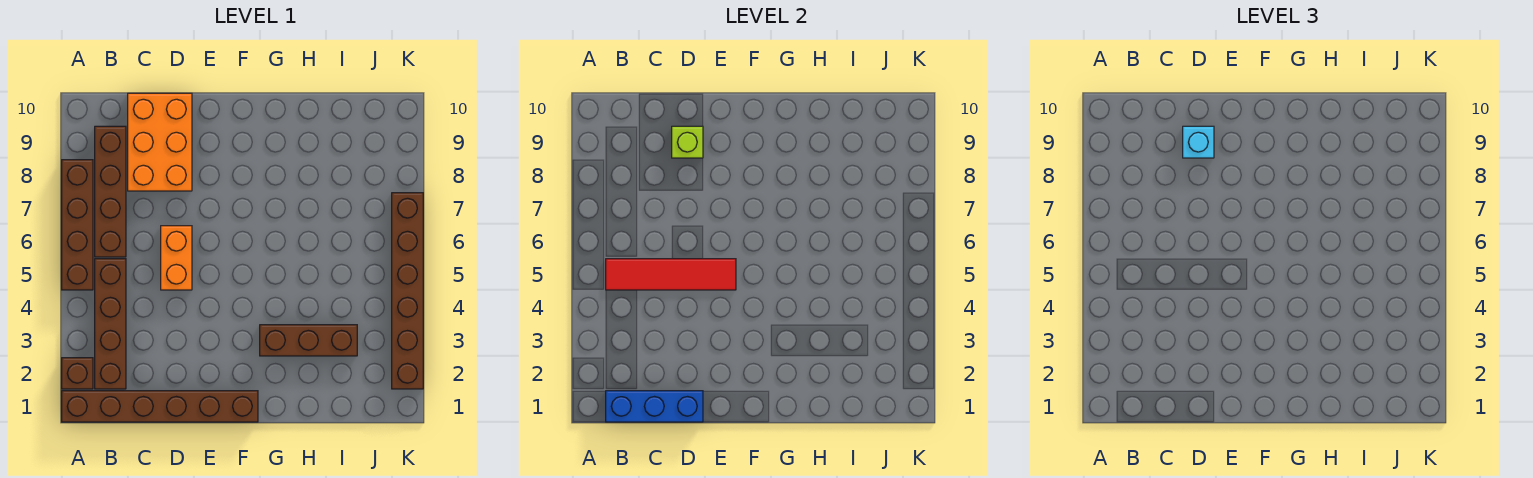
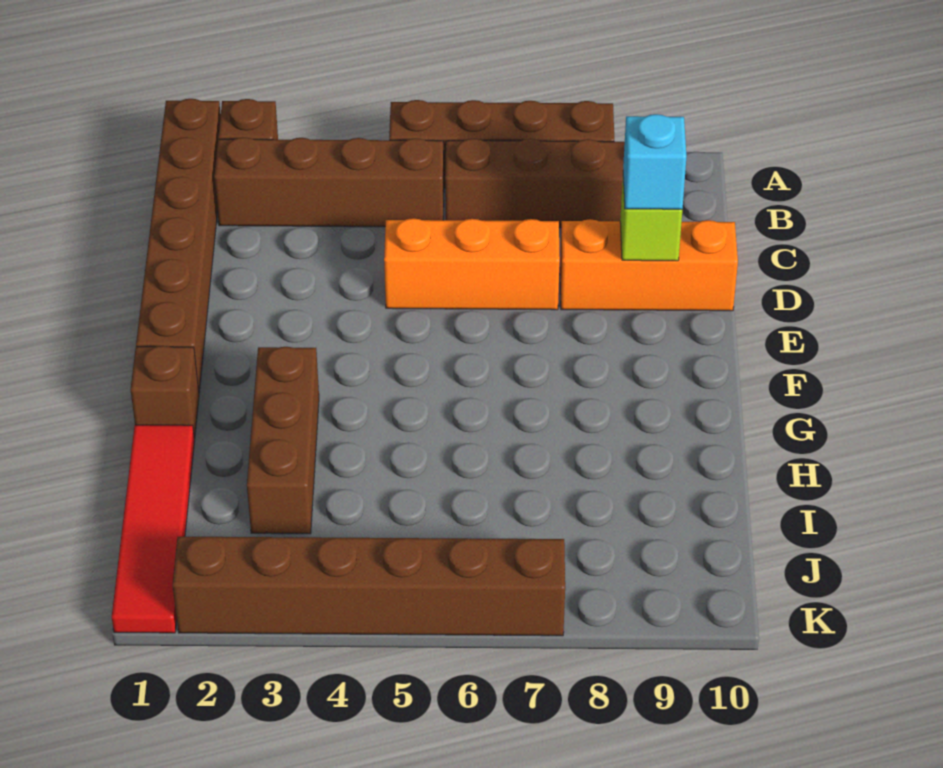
blue brick B1:D1 level 2 -> none
red tile B5:E5 level 2 -> red tile H1:K1 level 1
orange brick C8:D10 level 1 -> orange brick D8:D10 level 1
orange brick D5:D6 level 1 -> orange brick D5:D7 level 1
none -> brown brick G1 level 1

